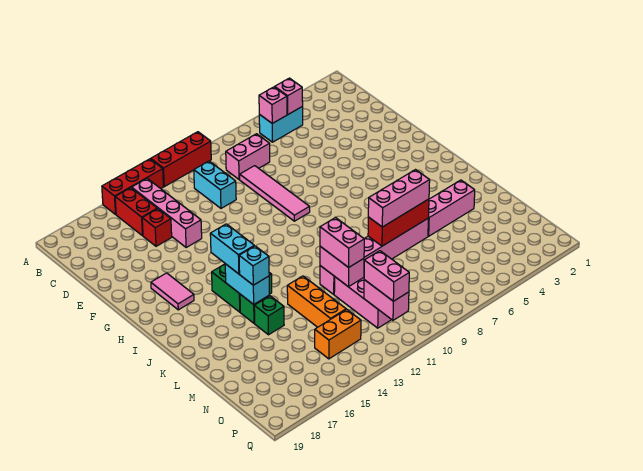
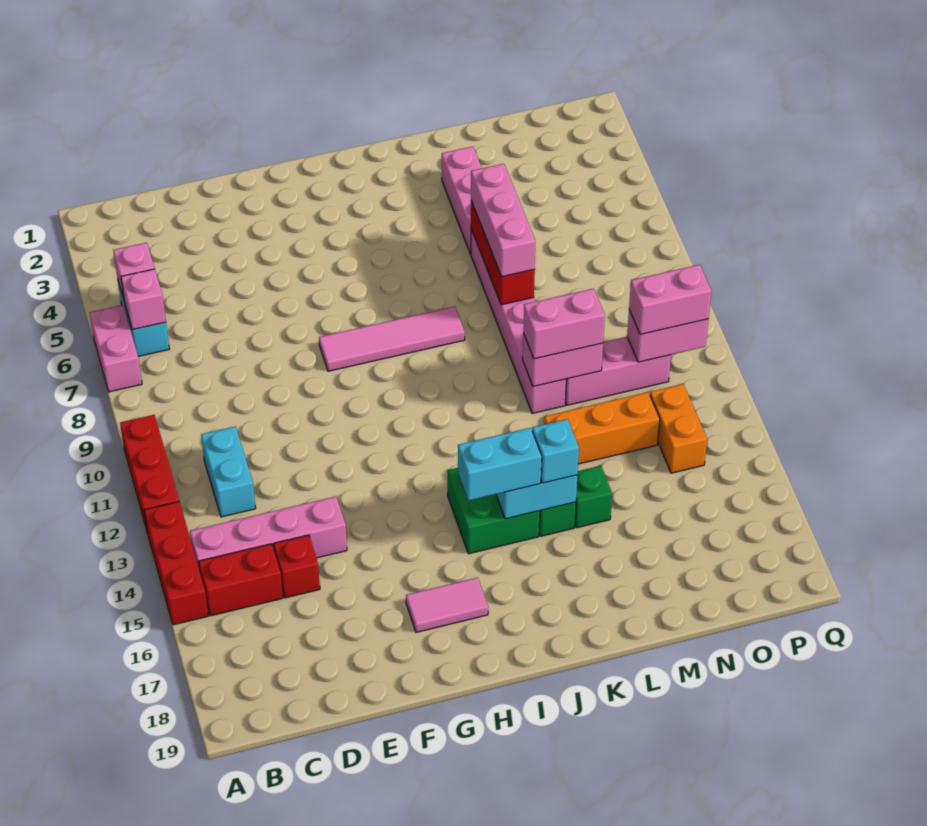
pink brick C8:C9 level 1 -> pink brick A6:A7 level 1
cyan brick C11:D11 level 1 -> cyan brick C11:C12 level 1
pink tile D9:G9 level 1 -> pink tile G8:J8 level 1

